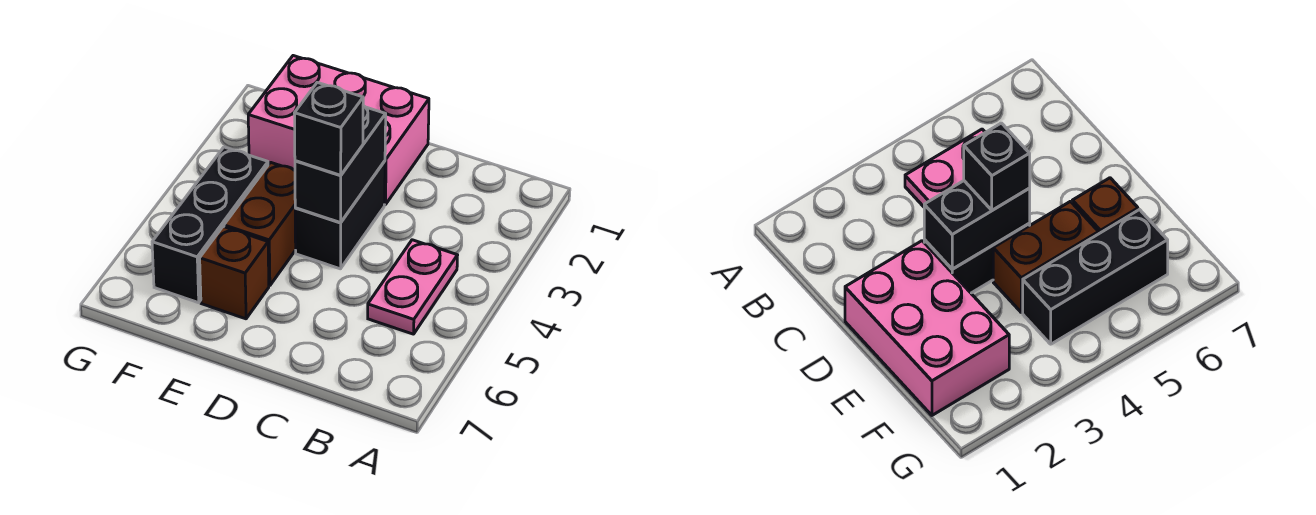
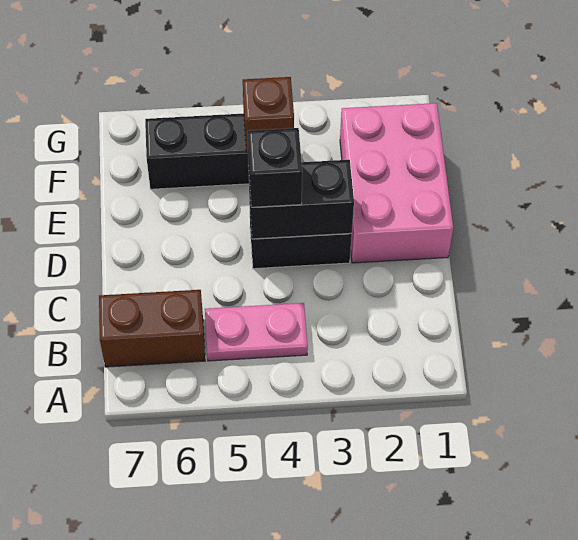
brown brick E4:E5 level 1 -> brown brick B6:B7 level 1
brown brick E6 level 1 -> brown brick F4 level 2

